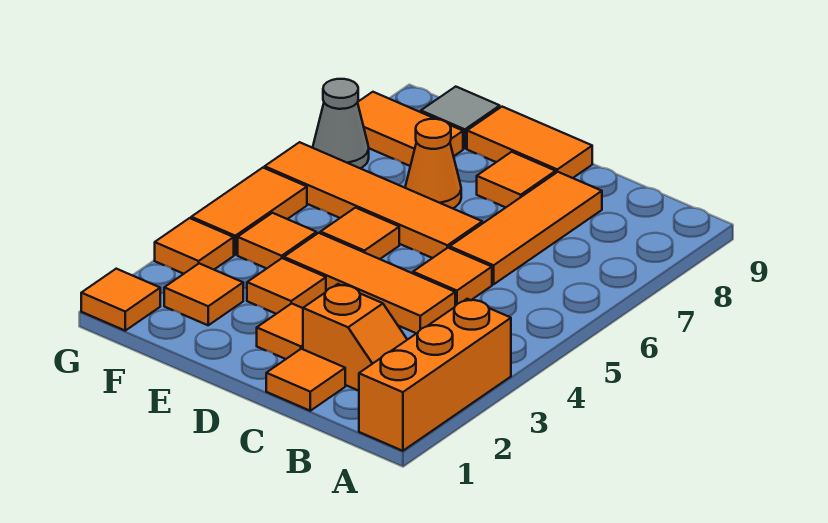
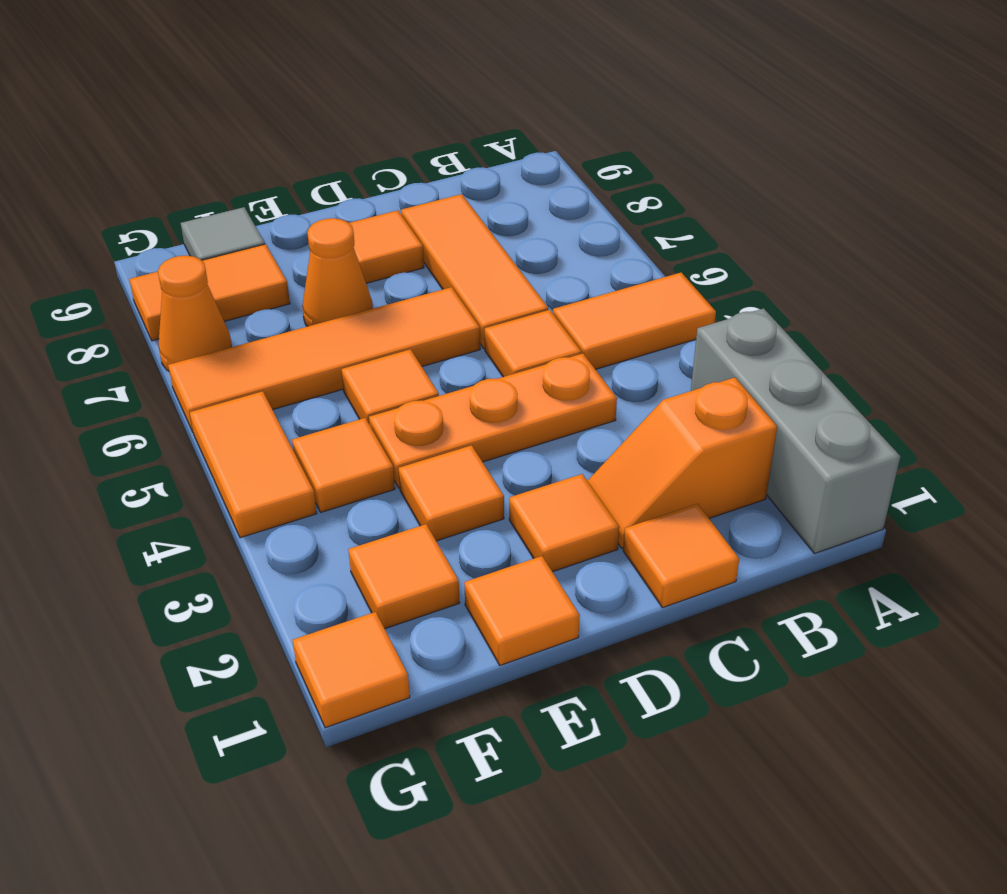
orange brick A1:A3 level 1 -> grey brick A1:A3 level 1
orange slope B2:C2 level 1 top C -> orange slope B2:C2 level 1 top B
orange tile C4:E4 level 1 -> orange plate C4:E4 level 1
orange tile D9:E9 level 1 -> orange tile A5:B5 level 1
orange tile G3 level 1 -> orange tile E1 level 1
grey cone G7 level 1 -> orange cone G7 level 1

